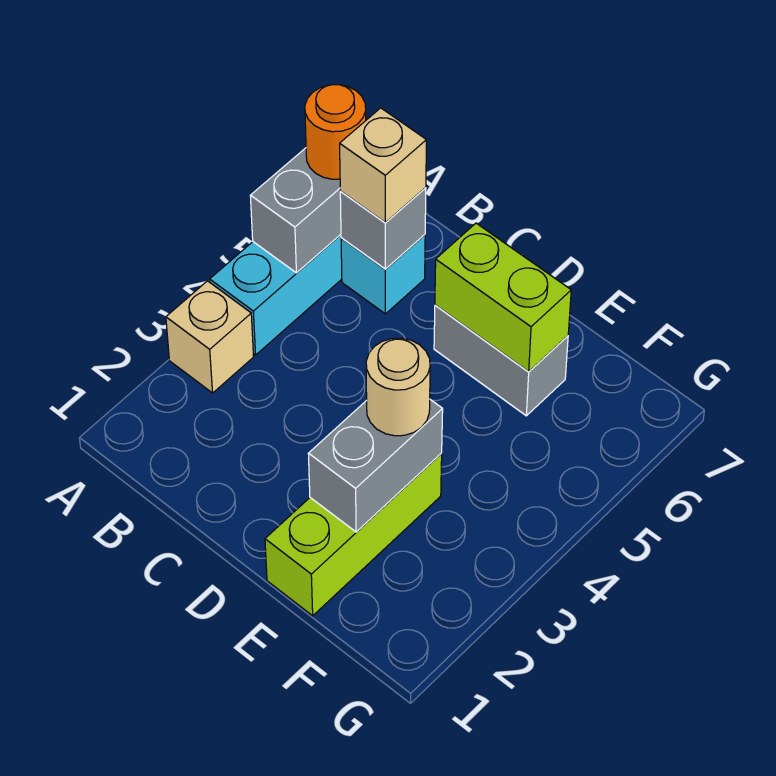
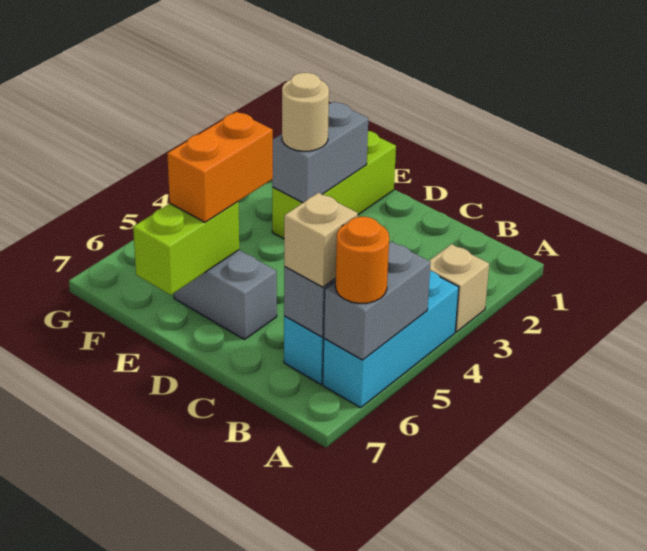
lime brick D6:E6 level 2 -> lime brick E6:E7 level 2
none -> orange brick E5:E6 level 3

